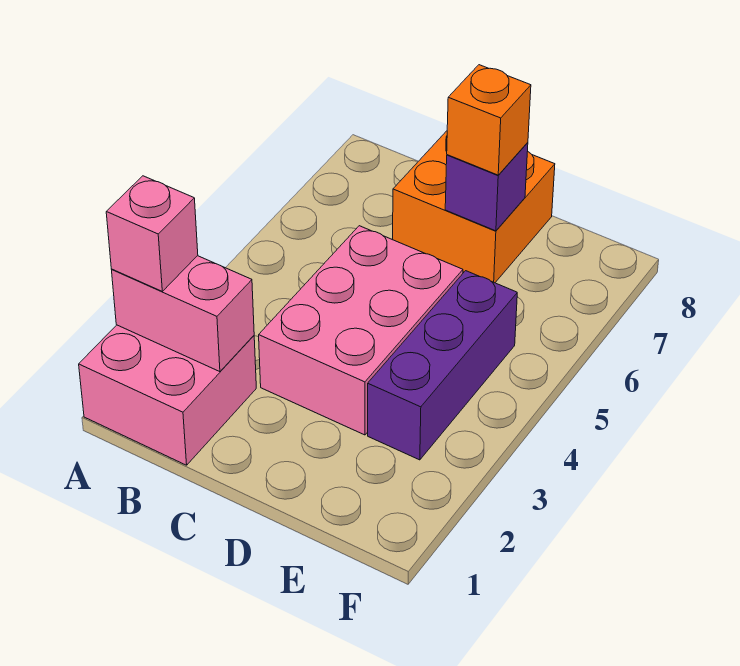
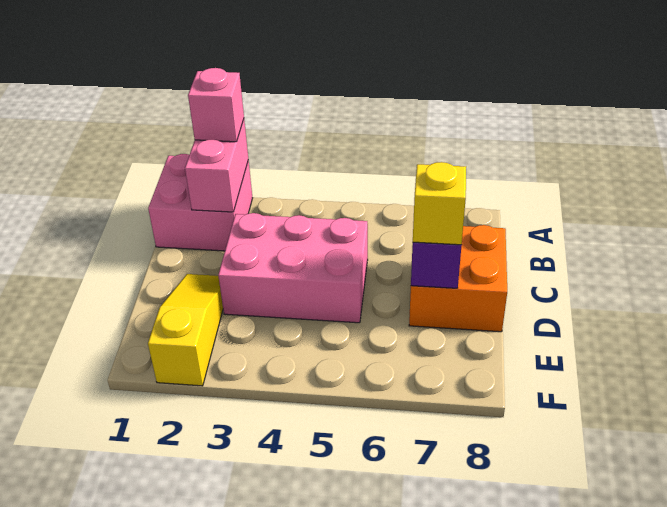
none -> yellow slope D2:F2 level 1 top F
orange brick D7 level 3 -> yellow brick D7 level 3
purple brick E3:E5 level 1 -> none

